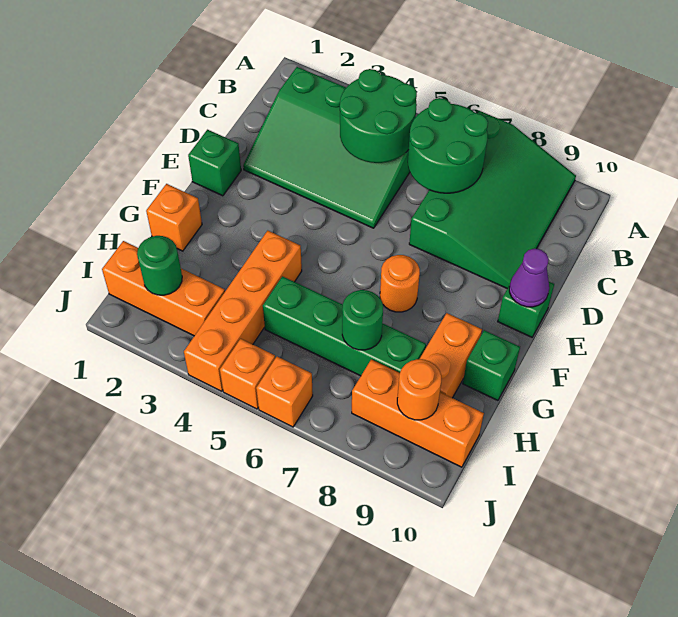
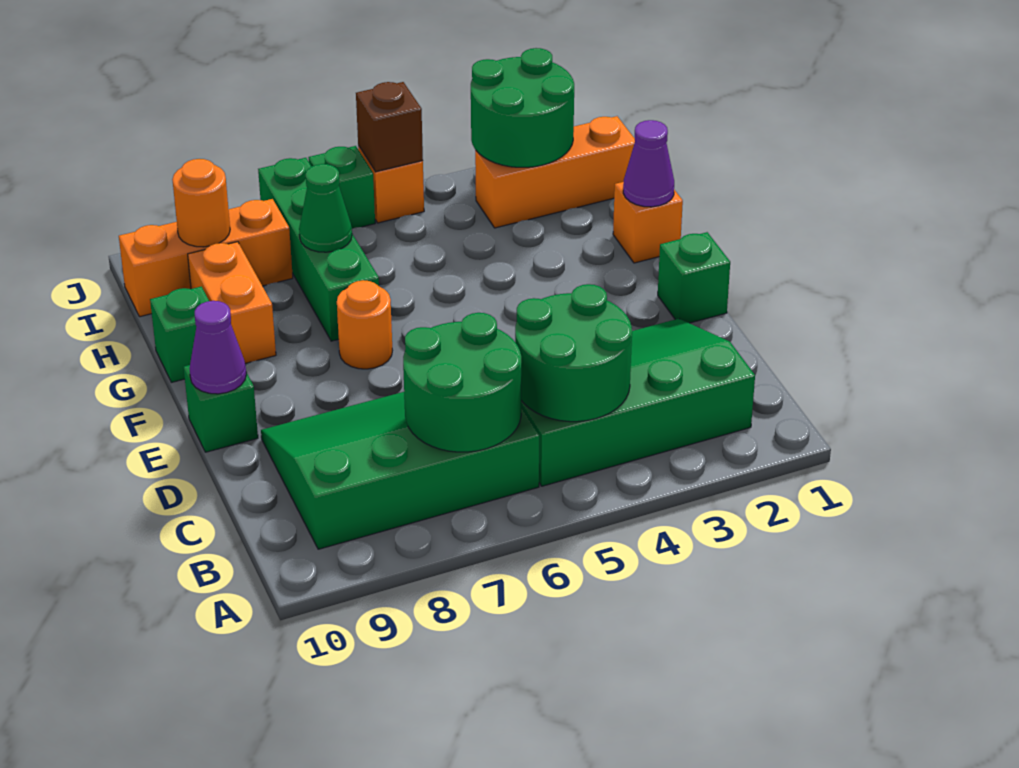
green slope A7:D9 level 1 top 7 -> green slope B6:D9 level 1 top B
none -> purple cone G1 level 2
orange brick G4:J4 level 1 -> none
green brick H5:H8 level 1 -> green brick G7:J7 level 1
green round brick H7 level 2 -> green cone H7 level 2
green round brick I2 level 2 -> green round brick I2:J3 level 2
none -> brown brick J5 level 2
orange brick J6 level 1 -> green brick J6 level 1

